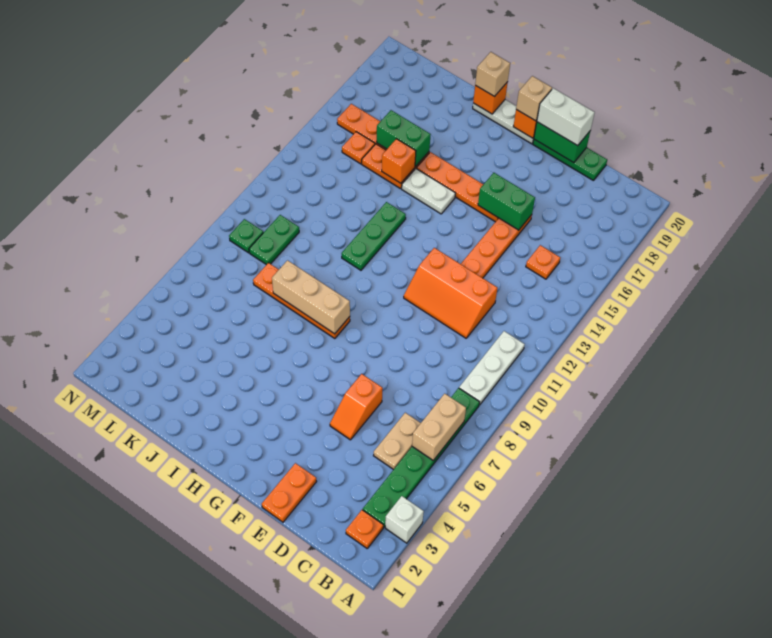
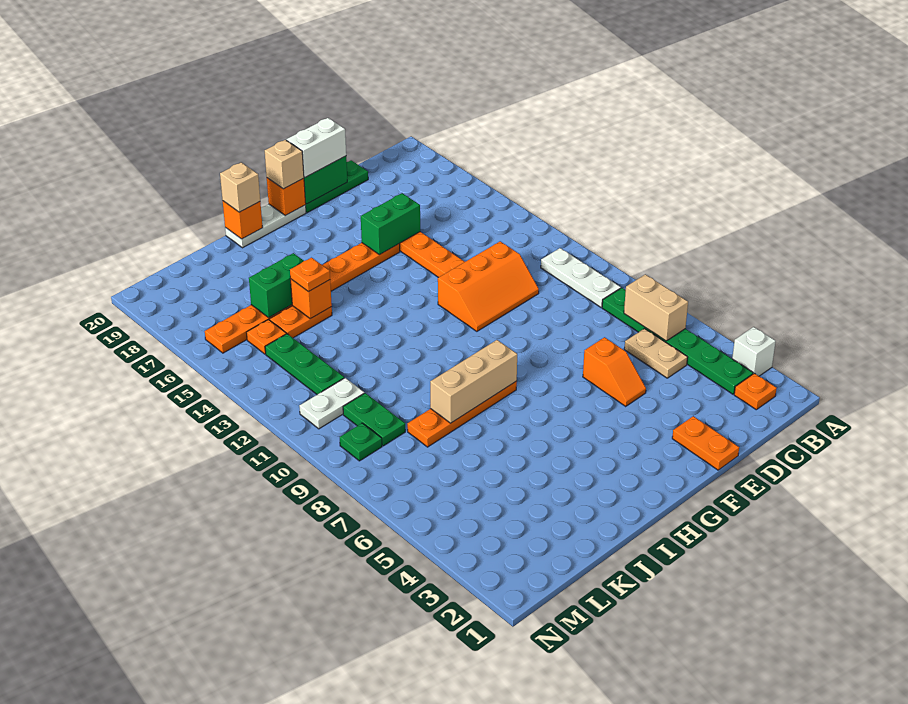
orange plate C15 level 1 -> orange plate J15 level 3
white plate H15:I15 level 1 -> white plate L11:M11 level 1
green plate I11:I13 level 1 -> green plate L12:L14 level 1

